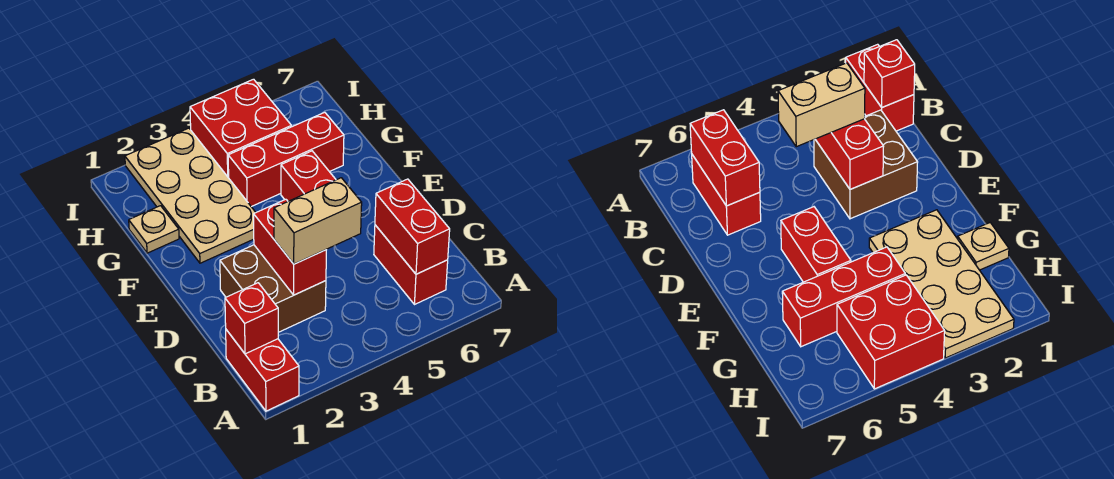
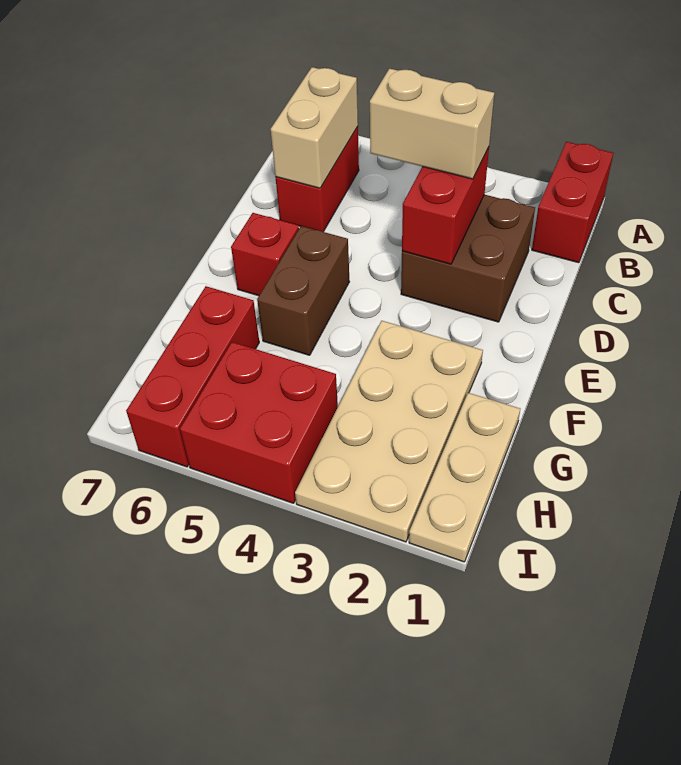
red brick B1 level 2 -> red brick E6 level 1
red brick B6:C6 level 2 -> tan brick B6:C6 level 2
red brick E5:F5 level 1 -> brown brick E5:F5 level 1
tan plate G1 level 1 -> tan plate G1:I1 level 1
red brick G4:G6 level 1 -> red brick G6:I6 level 1

